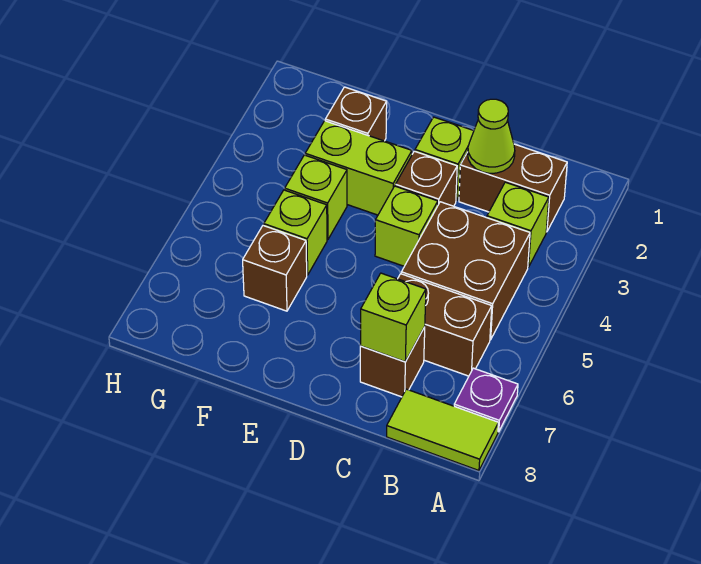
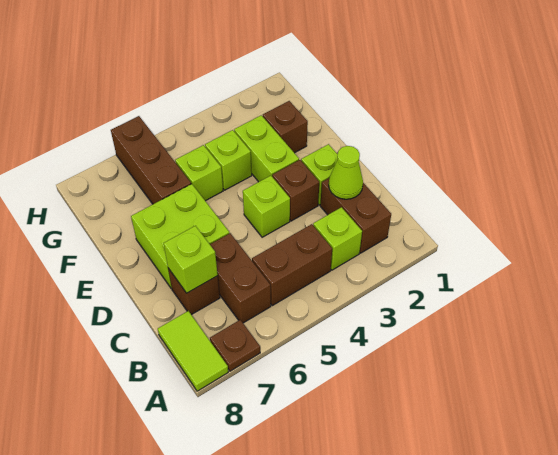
purple plate A7 level 1 -> brown plate A7 level 1
brown brick B4:C5 level 1 -> brown brick B4:B5 level 1
none -> lime brick D6:E7 level 1
brown brick F6 level 1 -> brown brick F6:H6 level 1

